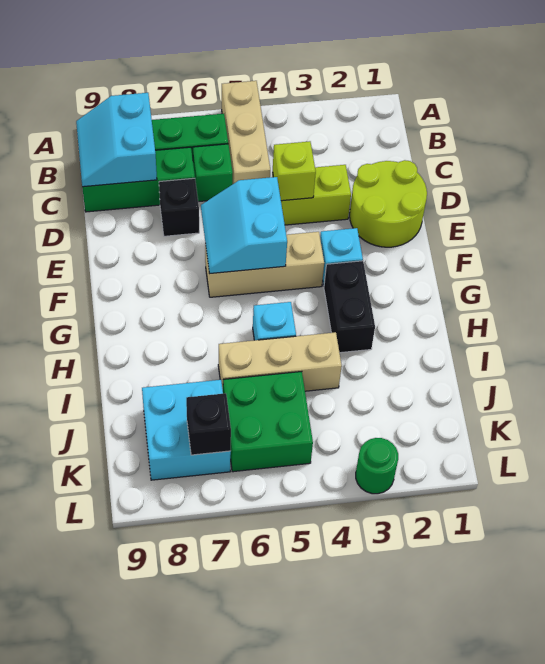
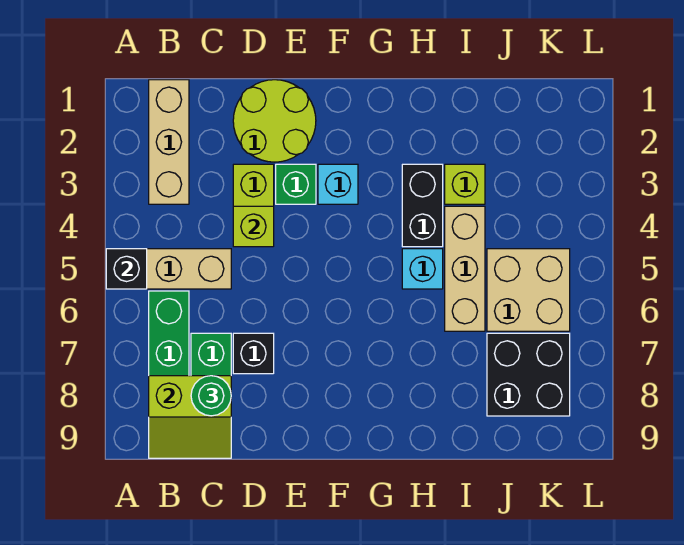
cyan slope B8:C9 level 2 top 8 -> lime slope B8:C9 level 2 top 8
green brick C6 level 1 -> green brick E3 level 1
cyan slope E5:F6 level 2 top 5 -> none
tan brick F4:F6 level 1 -> tan brick B1:B3 level 1
black brick G3:H3 level 1 -> black brick H3:H4 level 1
none -> lime brick I3 level 1
green brick J5:K6 level 1 -> tan brick J5:K6 level 1
cyan brick J7:K8 level 1 -> black brick J7:K8 level 1
black brick K7 level 2 -> black brick A5 level 2
green round brick L3 level 1 -> green round brick C8 level 3

